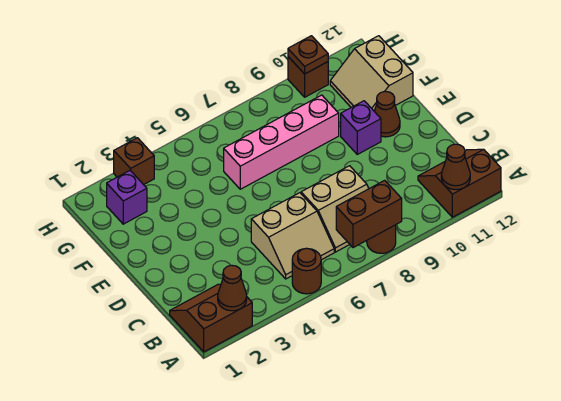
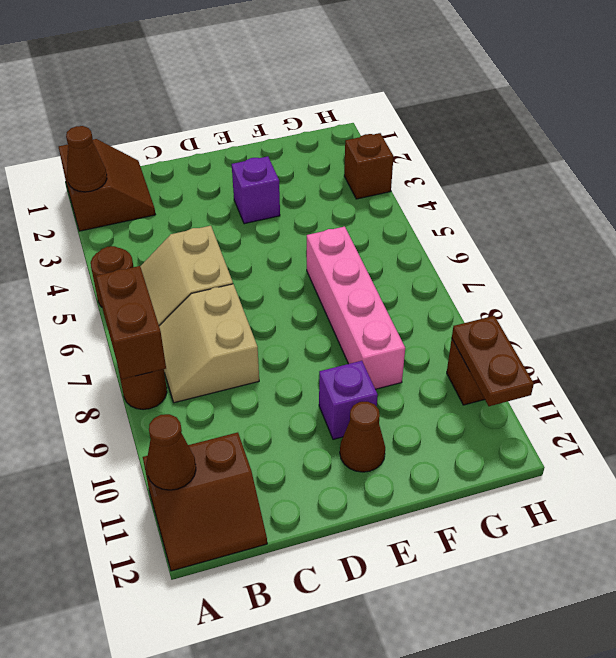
brown slope A11:B12 level 1 top A -> brown slope A11:B12 level 1 top 11
tan slope F11:G12 level 1 top 12 -> none
purple brick G2 level 1 -> purple brick E3 level 1
brown plate H10 level 2 -> brown plate H10:H11 level 2

